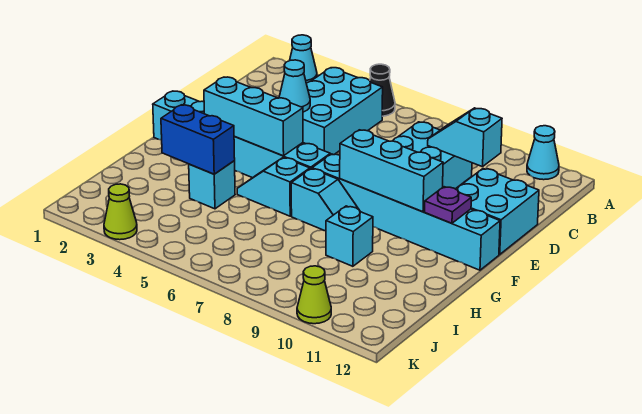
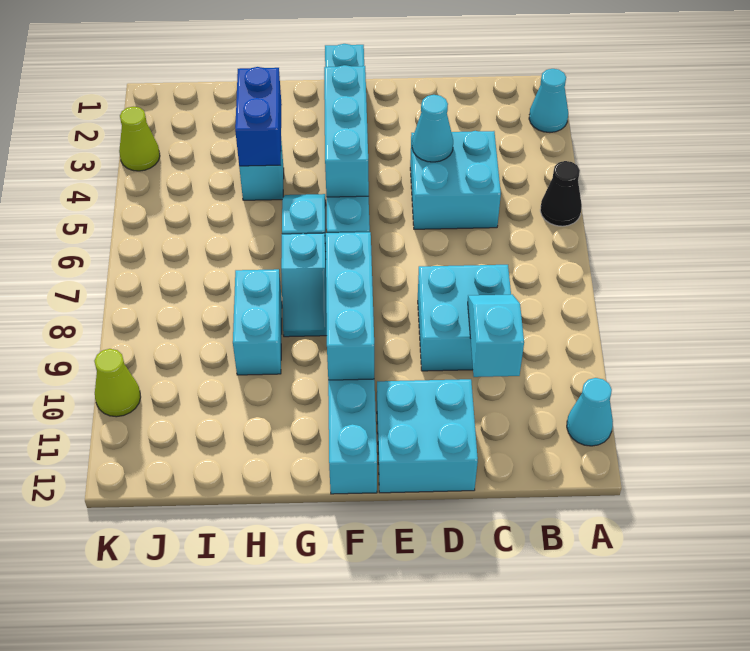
cyan brick B4:D5 level 1 -> cyan brick C4:D5 level 1
purple plate F11 level 2 -> none
cyan brick H9 level 1 -> cyan brick H8:H9 level 1

